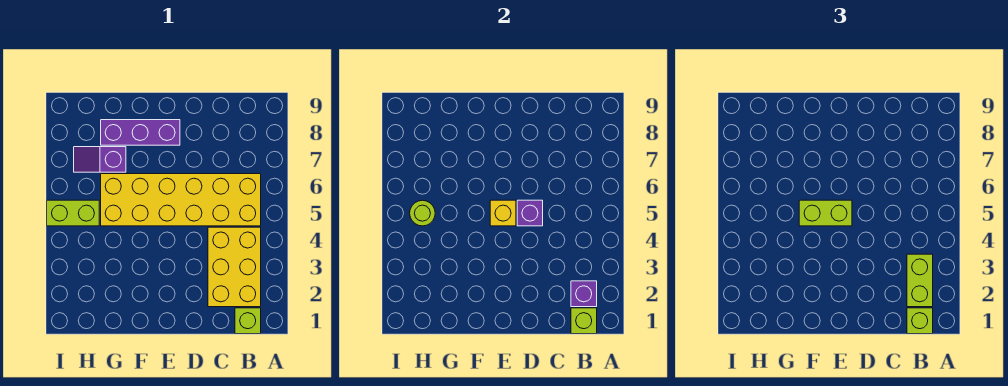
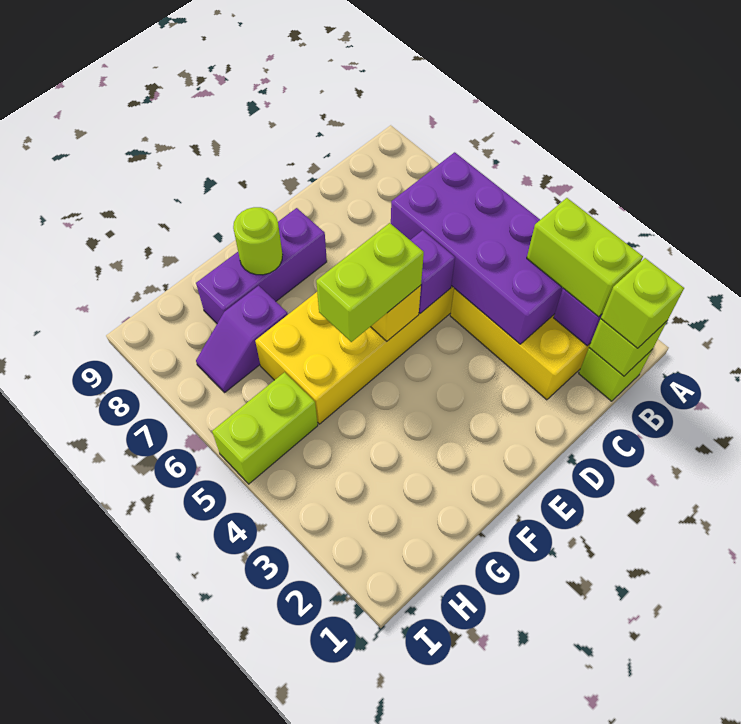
none -> purple brick B3:C6 level 2
lime round brick H5 level 2 -> lime round brick F8 level 2

